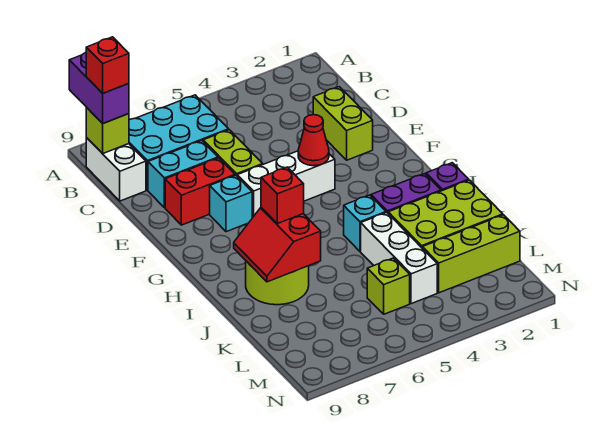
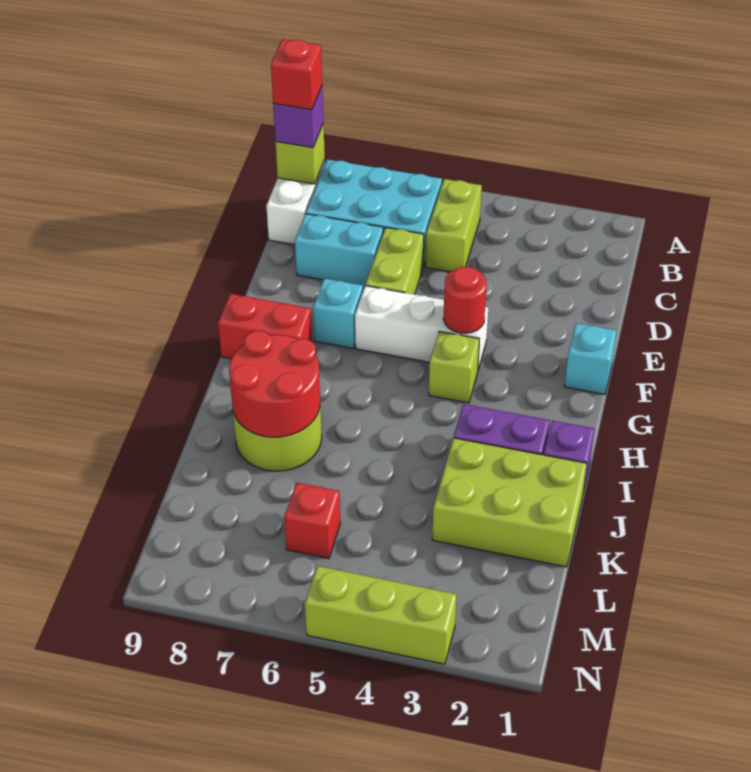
purple brick A9:B9 level 3 -> purple brick B9 level 3
lime brick D2:E2 level 1 -> lime brick B5:C5 level 1
red brick E7:E8 level 1 -> red brick G8:G9 level 1
red cone F4 level 2 -> red round brick F4 level 2
cyan brick I4 level 1 -> cyan brick F1 level 1
red slope I7:J8 level 2 top 7 -> red round brick I7:J8 level 2
red brick I7 level 3 -> red brick L6 level 1
white brick J4:L4 level 1 -> none
lime brick L1:L3 level 1 -> lime brick N3:N5 level 1
lime brick L5 level 1 -> lime brick G4 level 1

